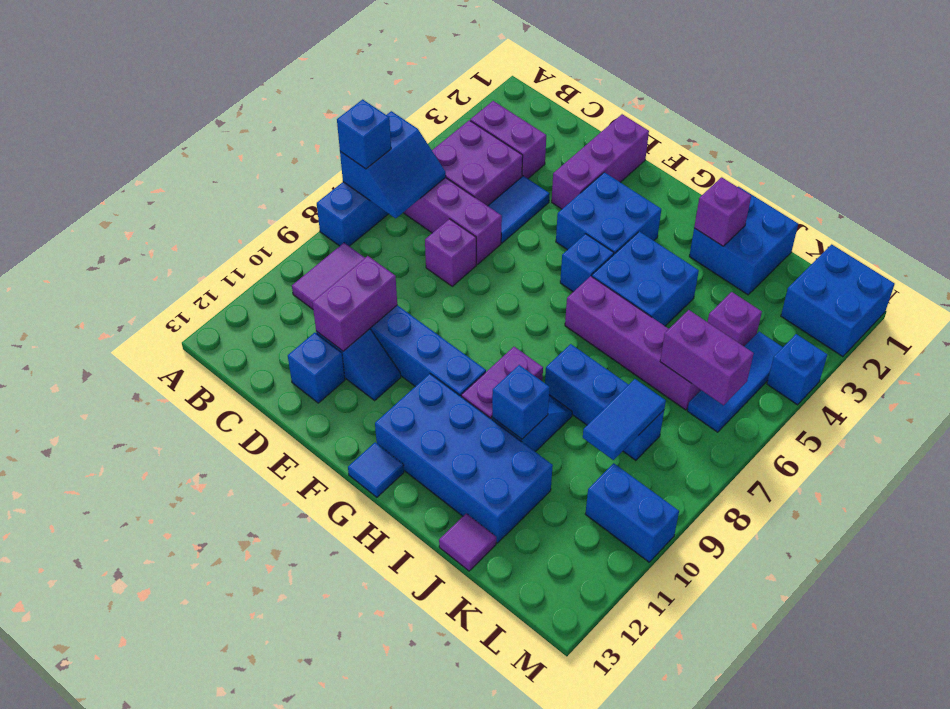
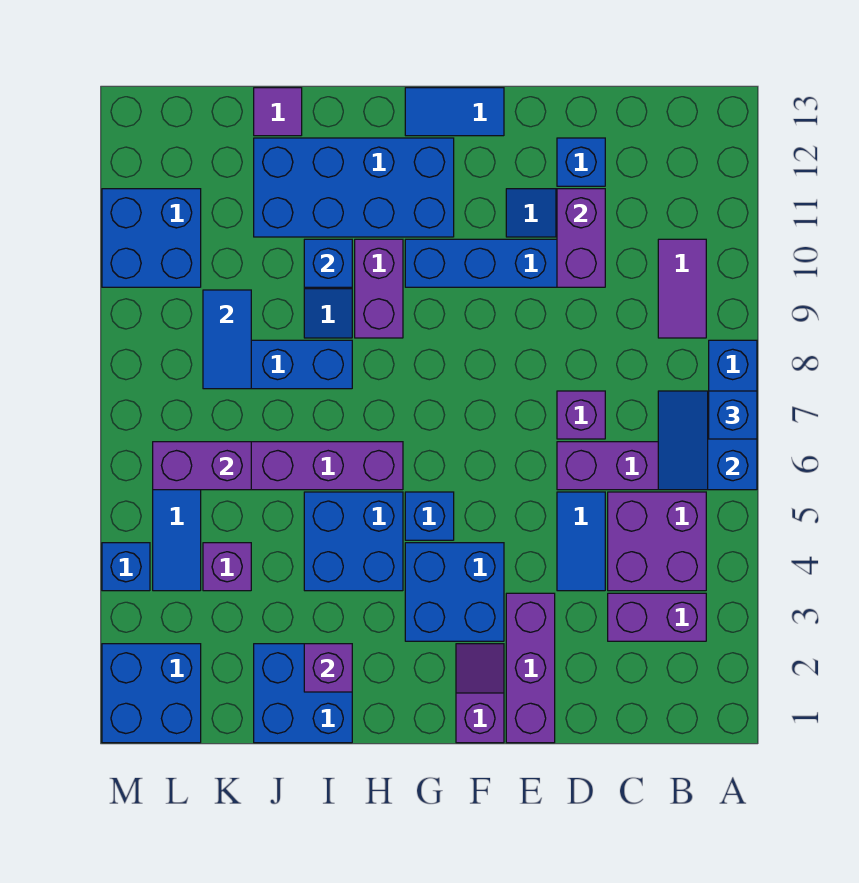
none -> purple slope F1:F2 level 1 top 1
blue tile G13 level 1 -> blue tile F13:G13 level 1
blue brick L10:M10 level 1 -> blue brick L10:M11 level 1

